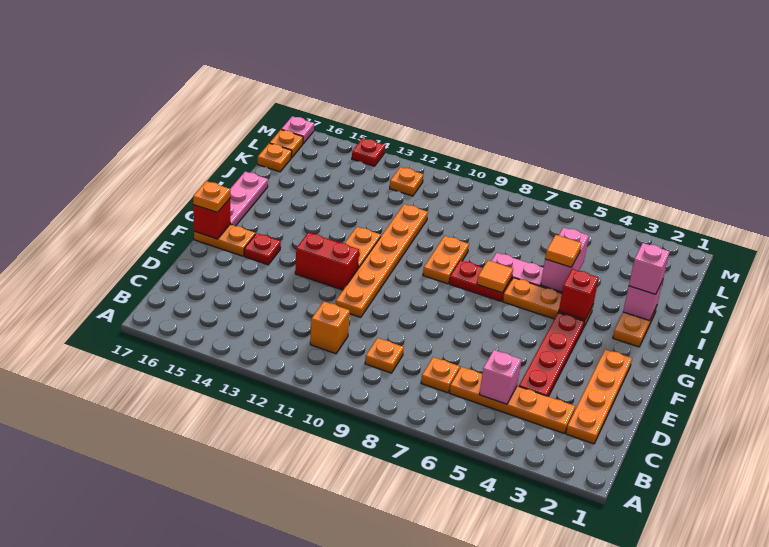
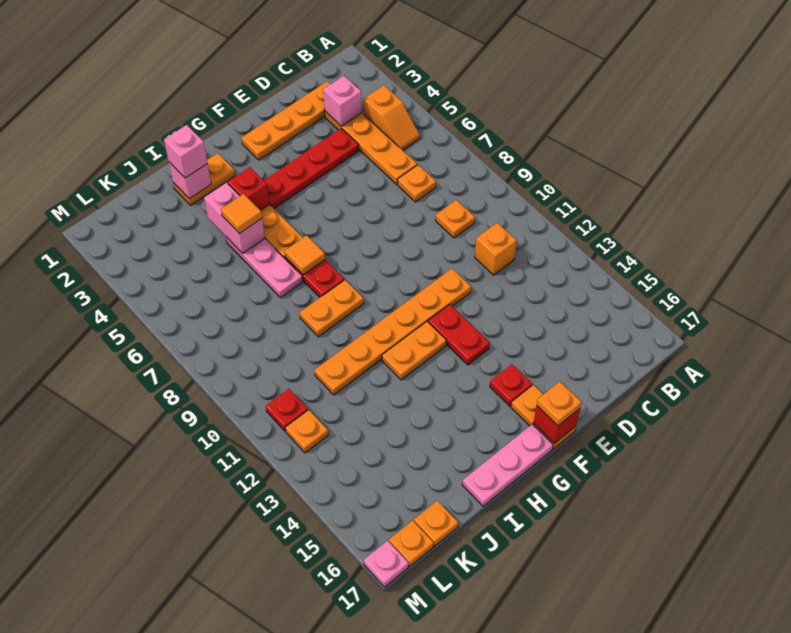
none -> orange slope B4:B5 level 1 top 4
pink brick C5 level 2 -> pink brick C3 level 2
red brick F12:F13 level 1 -> red plate F12:F13 level 1
pink brick I5:J5 level 2 -> pink brick I4:I5 level 2
red plate M14 level 1 -> red plate L11 level 1

